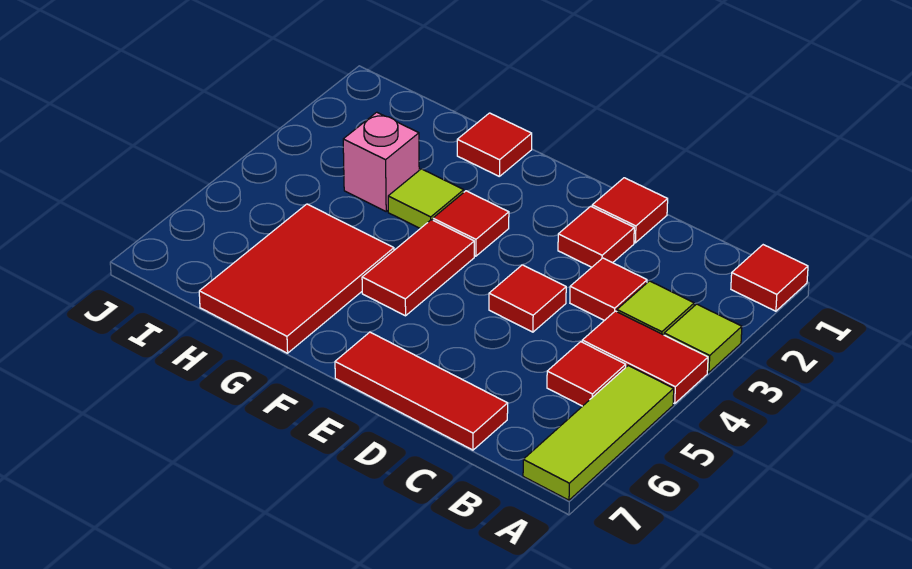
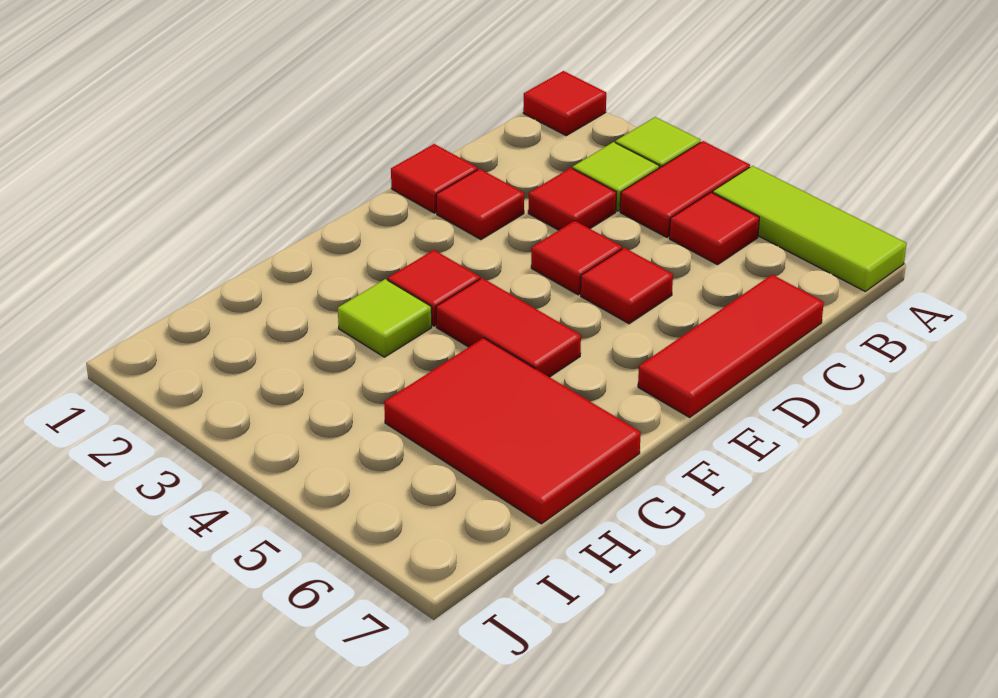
red tile G1 level 1 -> red tile D5 level 1
pink brick H3 level 1 -> none

